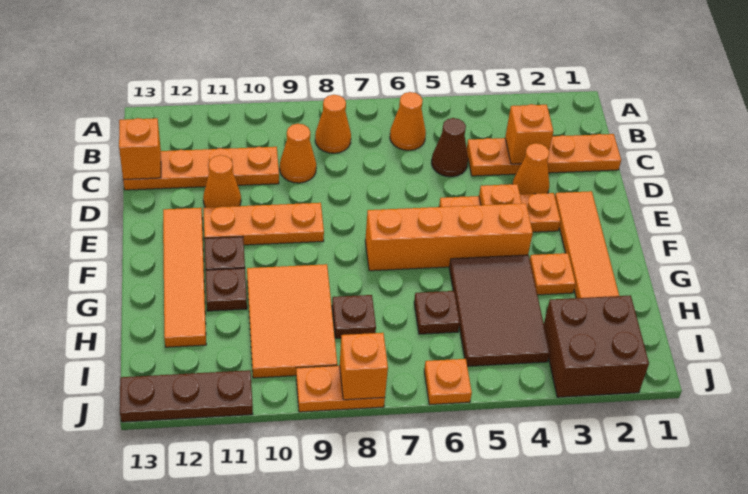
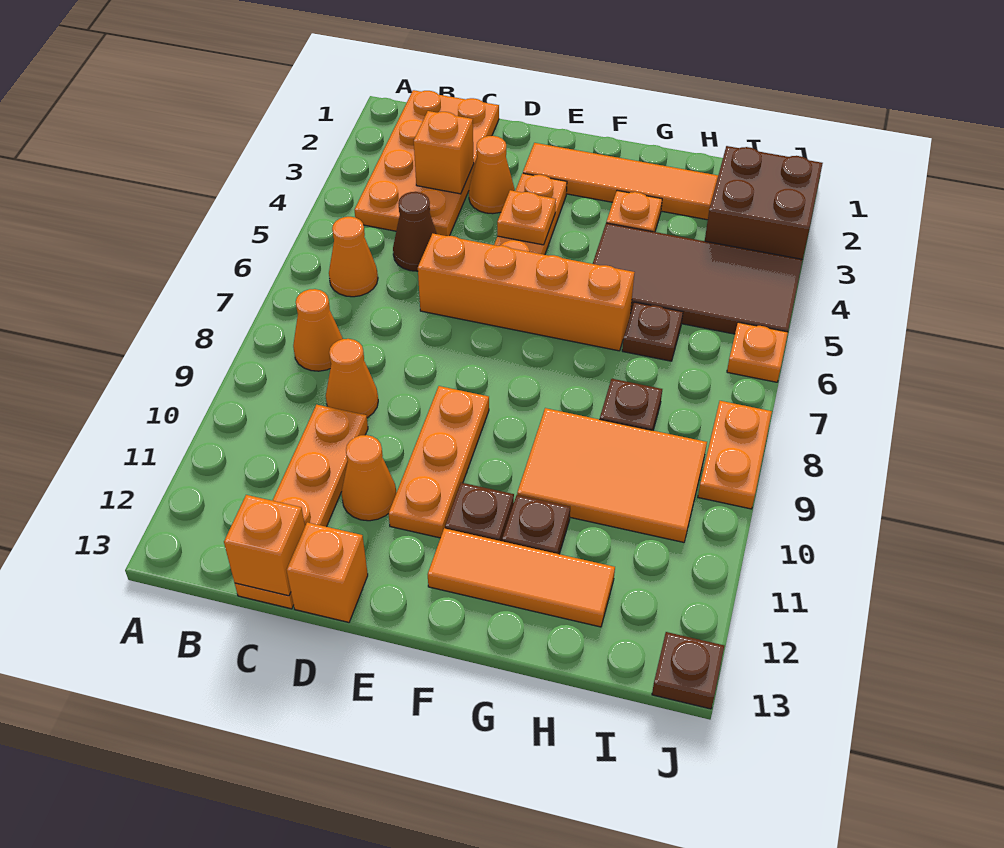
orange plate C1:C4 level 1 -> orange plate B1:C4 level 1
orange tile E12:H12 level 1 -> orange tile F12:H12 level 1
orange brick F4:F7 level 1 -> orange brick D6:G6 level 1
brown tile G4:I5 level 1 -> brown tile G4:J5 level 1
orange brick J8 level 2 -> orange brick D13 level 1
brown plate J11:J13 level 1 -> brown plate J13 level 1

